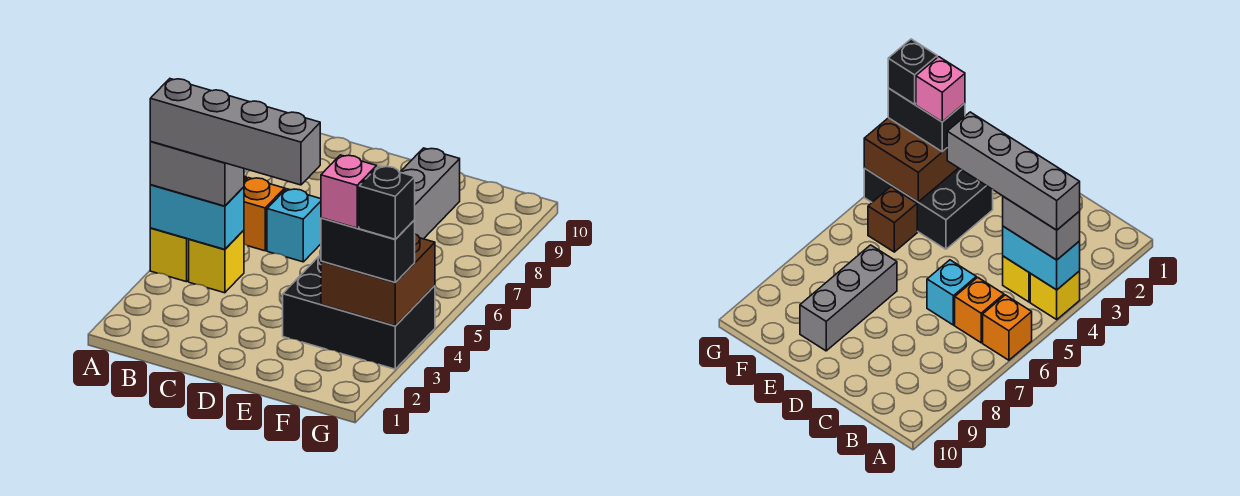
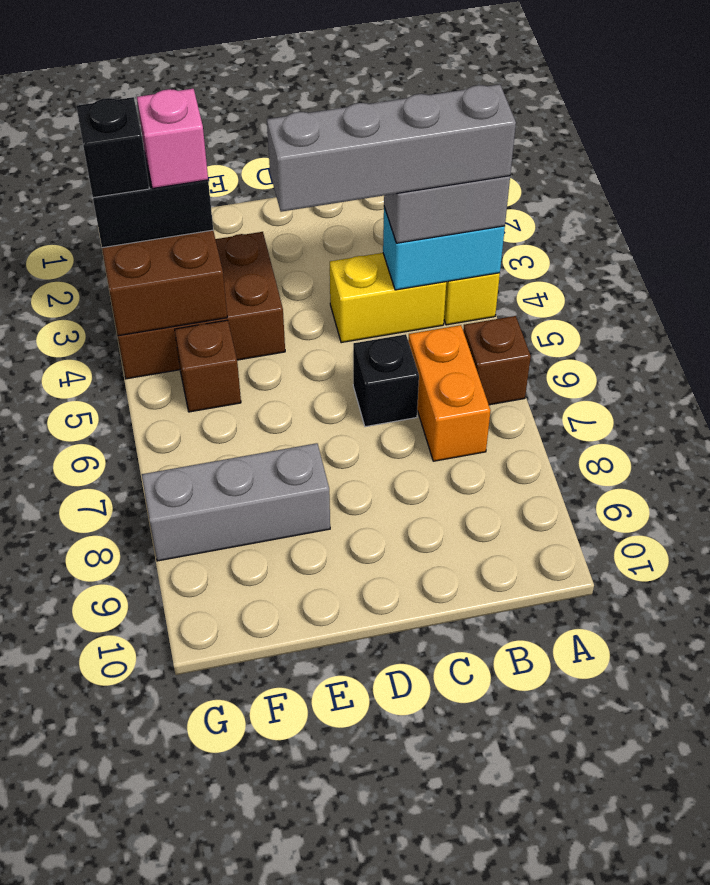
orange brick A6 level 1 -> brown brick A6 level 1
yellow brick B4 level 1 -> yellow brick B4:C4 level 1
orange brick B6 level 1 -> orange brick B6:B7 level 1
cyan brick C6 level 1 -> black brick C6 level 1
black brick E3:G4 level 1 -> brown brick E3:G4 level 1
grey brick E7:E9 level 1 -> grey brick E8:G8 level 1

